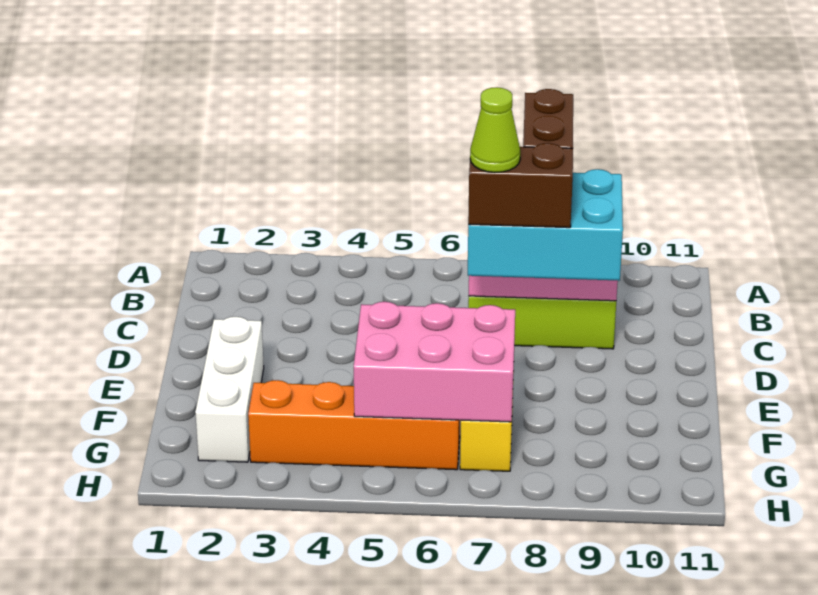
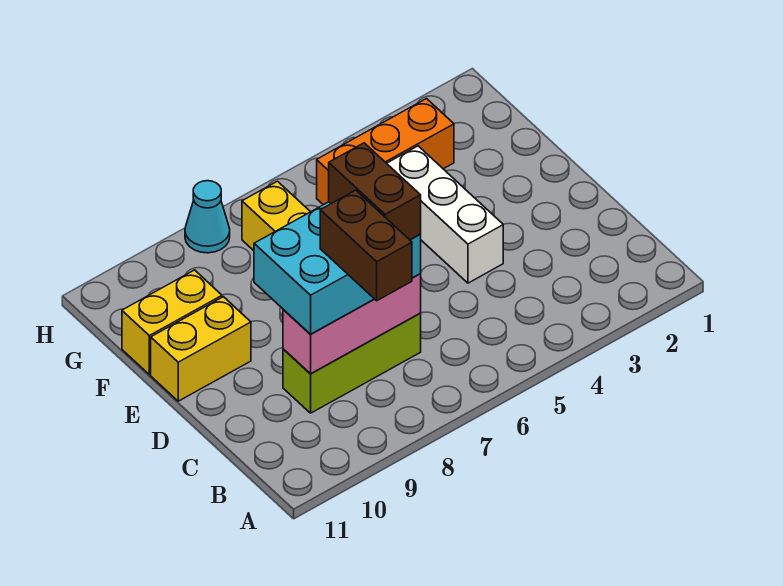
brown brick D7:D8 level 4 -> brown brick C7:D7 level 4
lime cone D7 level 5 -> none
white brick E2:G2 level 1 -> white brick D4:F4 level 1
none -> yellow brick E10:E11 level 1
pink brick F5:G7 level 2 -> none
none -> yellow brick F10:F11 level 1
orange brick G3:G6 level 1 -> orange brick G3:G5 level 1
none -> cyan cone H8 level 1

